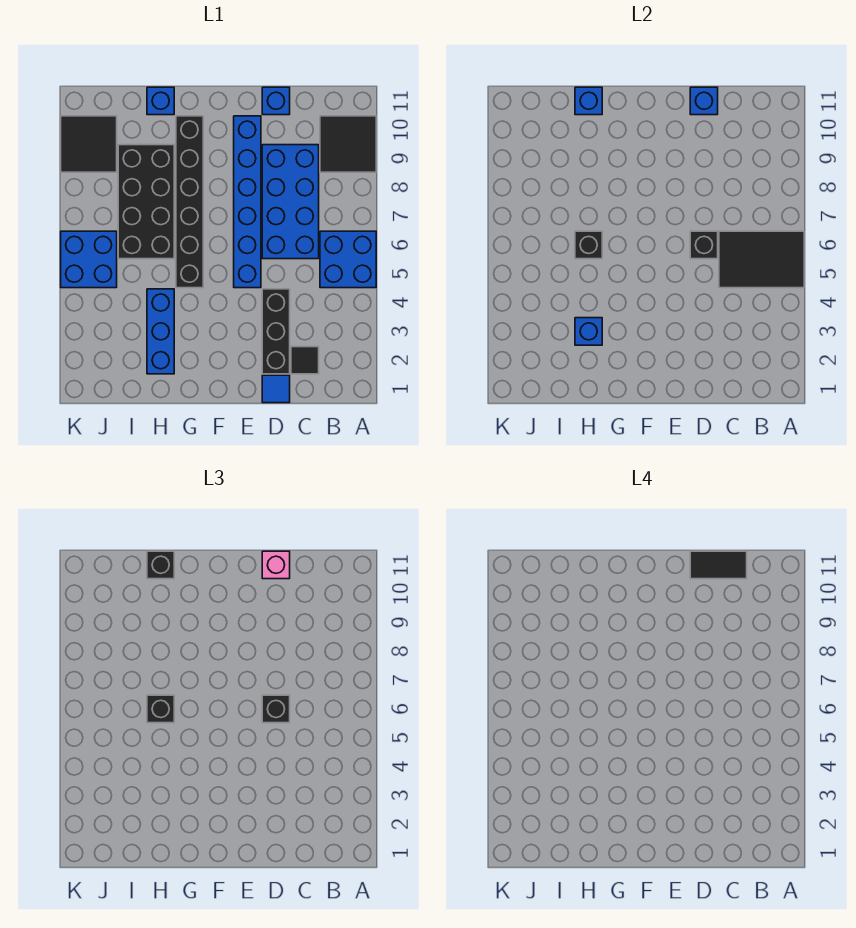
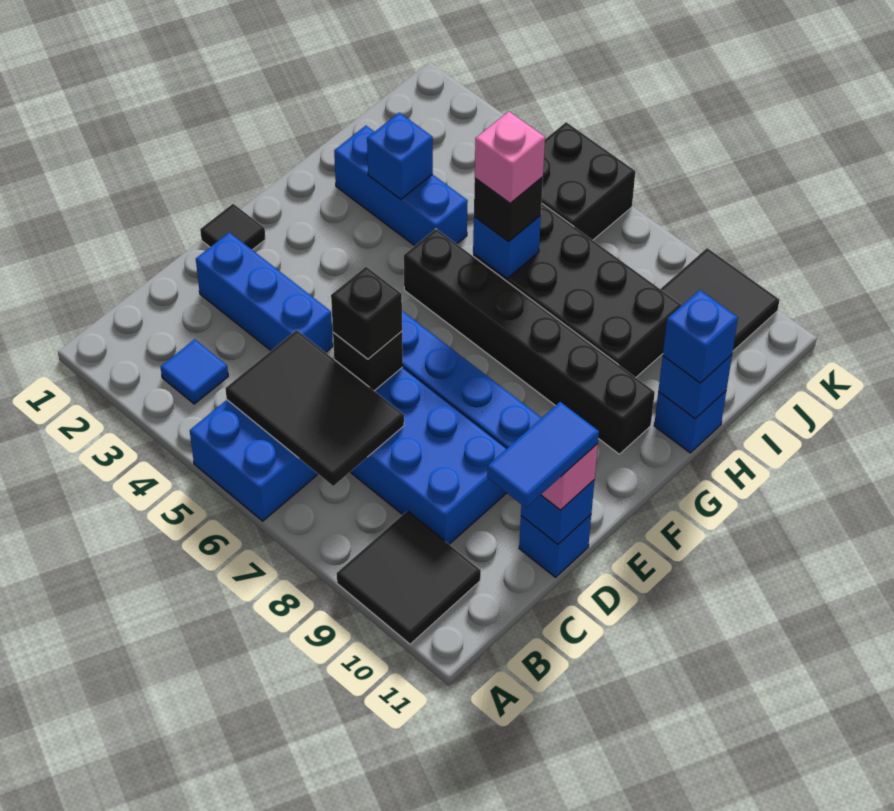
black tile A5:C6 level 2 -> black tile B5:C7 level 2
black tile C2 level 1 -> black tile E1 level 1
black tile C11:D11 level 4 -> blue tile C11:D11 level 4
blue tile D1 level 1 -> blue tile B3 level 1
black brick D2:D4 level 1 -> blue brick D2:D4 level 1
black brick H6 level 2 -> blue brick H6 level 2
none -> pink brick H6 level 4
black brick H11 level 3 -> blue brick H11 level 3
blue brick J5:K6 level 1 -> black brick J5:K6 level 1

